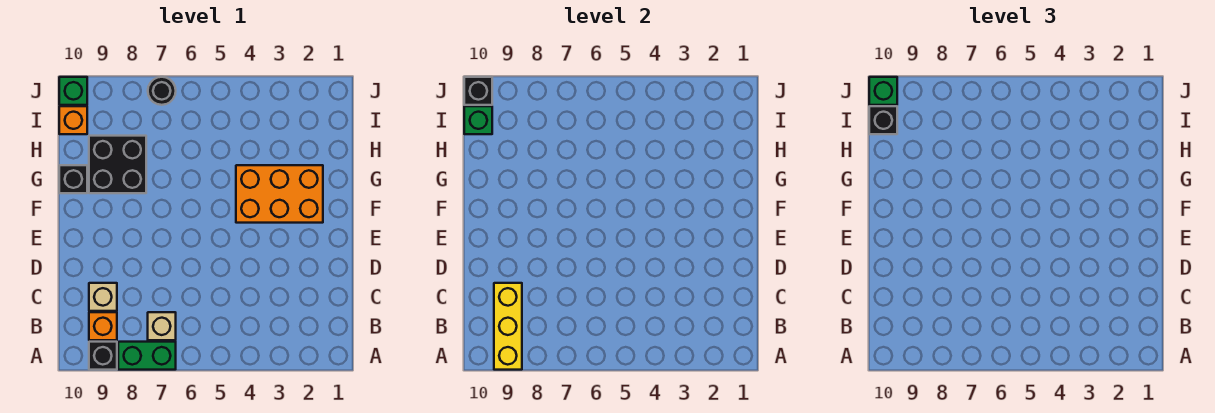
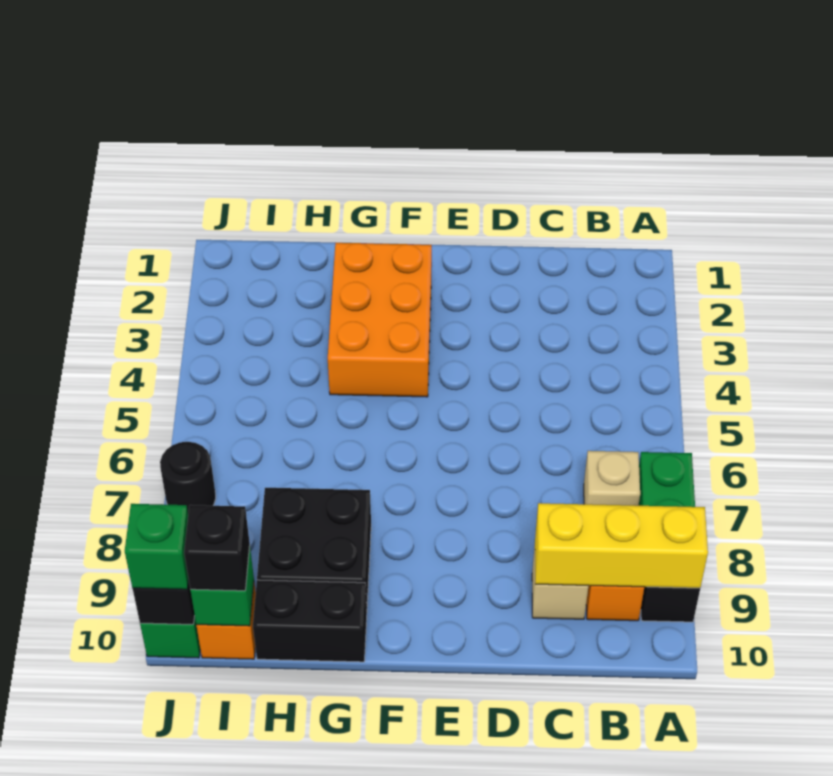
black brick G10 level 1 -> black brick G10:H10 level 1

